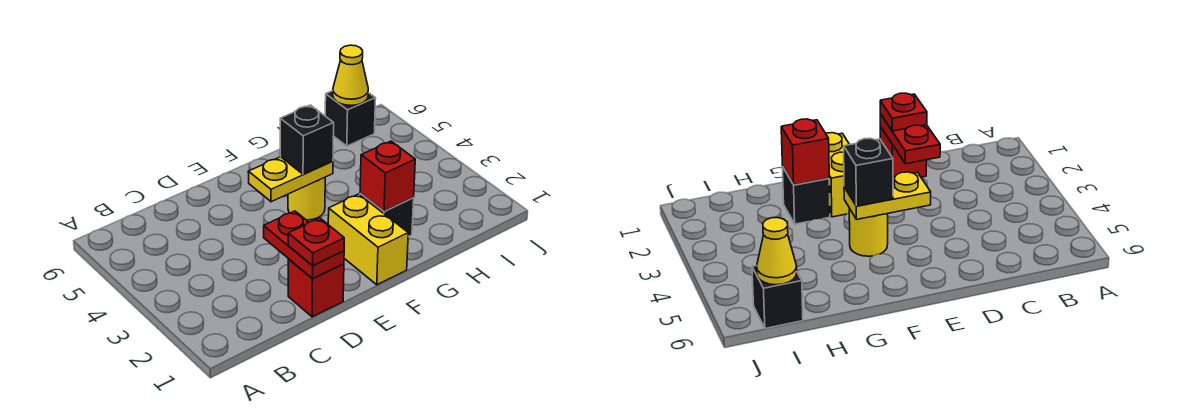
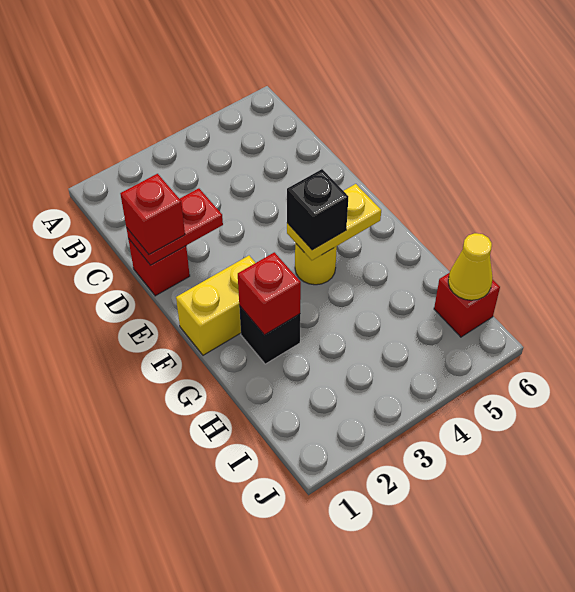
red plate D1 level 3 -> red brick D1 level 3
yellow plate E4:F4 level 2 -> yellow plate F4:F5 level 2
black brick I6 level 1 -> red brick I6 level 1

